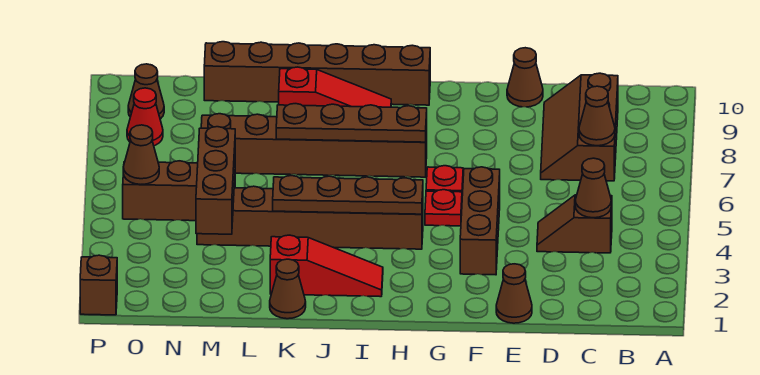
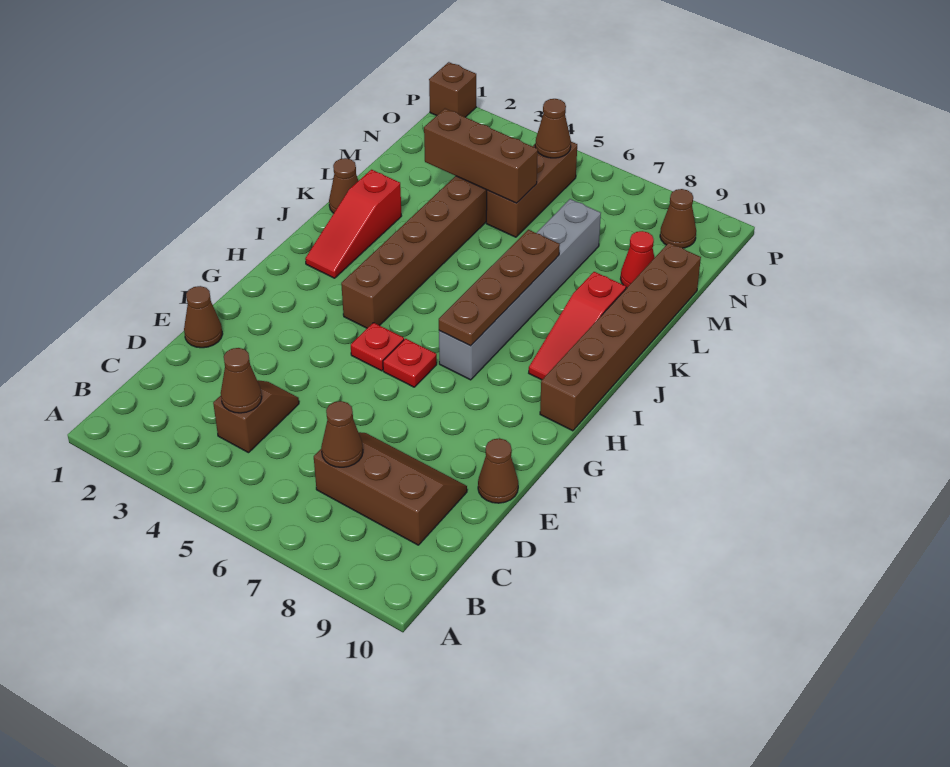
brown brick F3:F5 level 1 -> none
brown plate H4:K4 level 2 -> none
brown brick H7:M7 level 1 -> grey brick H7:M7 level 1
red cone O8 level 1 -> red cone M9 level 1

